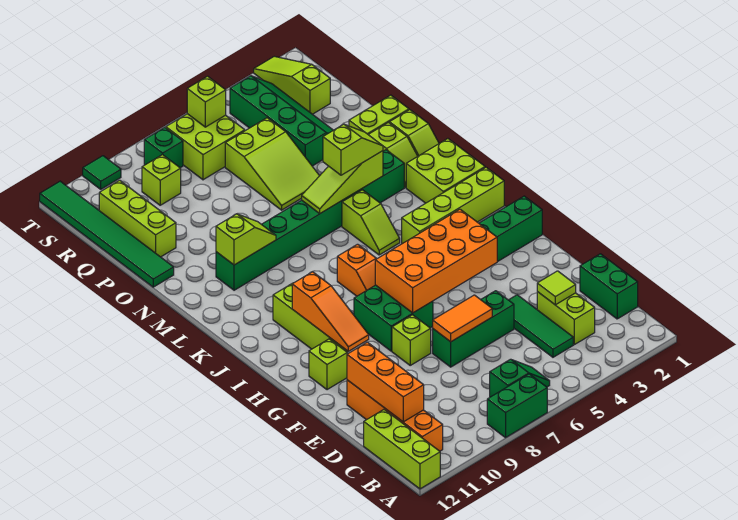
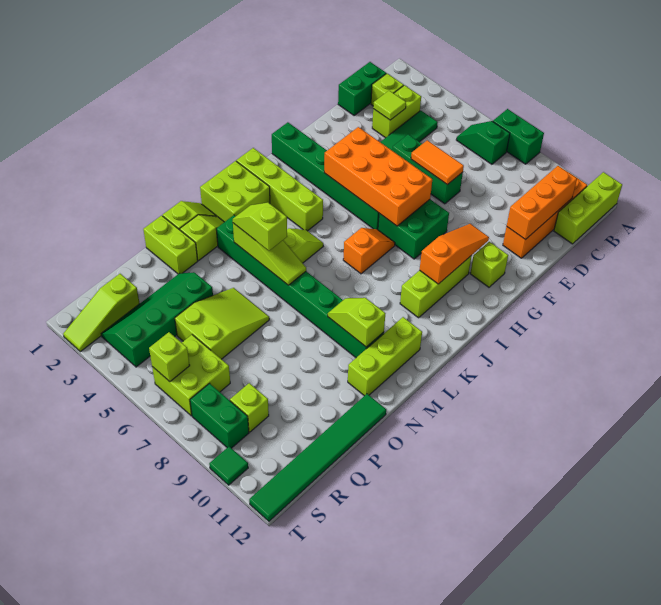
lime brick F8 level 1 -> lime brick C2 level 1
lime brick P11:R11 level 1 -> lime brick L11:N11 level 1
green brick S8 level 1 -> green brick S8:S9 level 1

